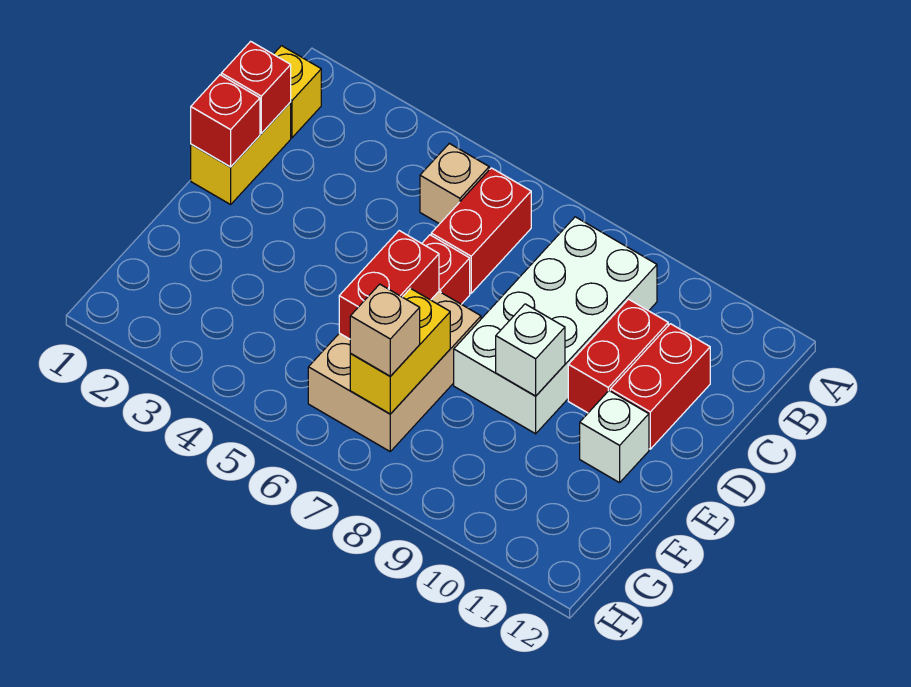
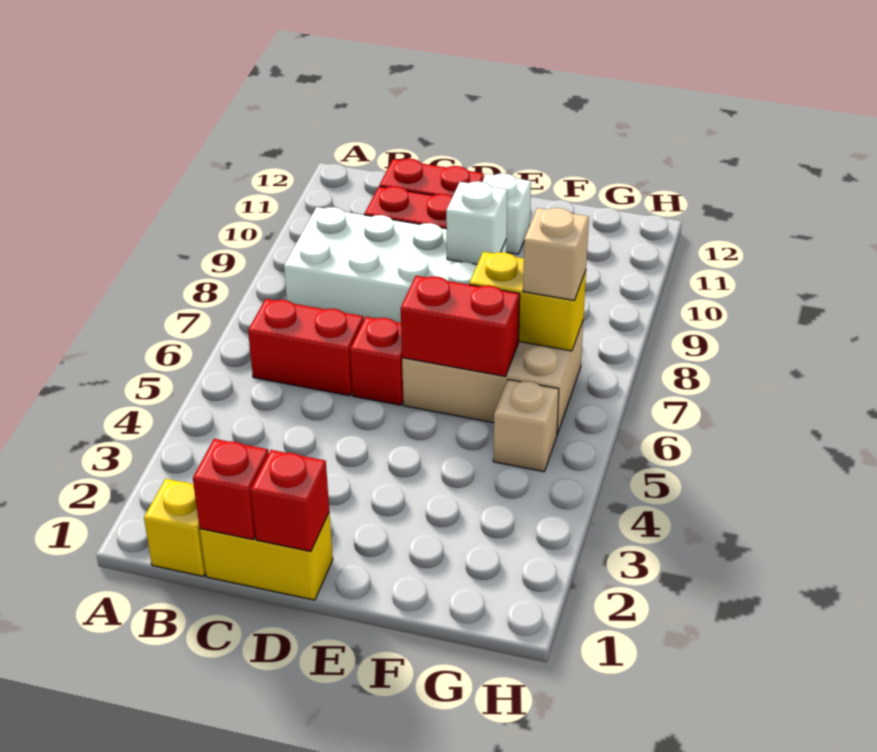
tan brick B5 level 1 -> tan brick G5 level 1

